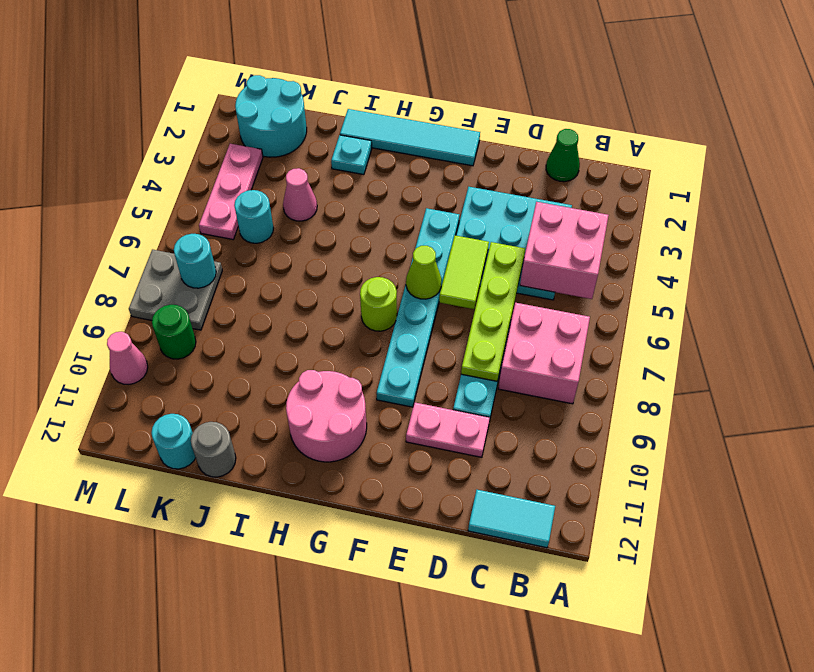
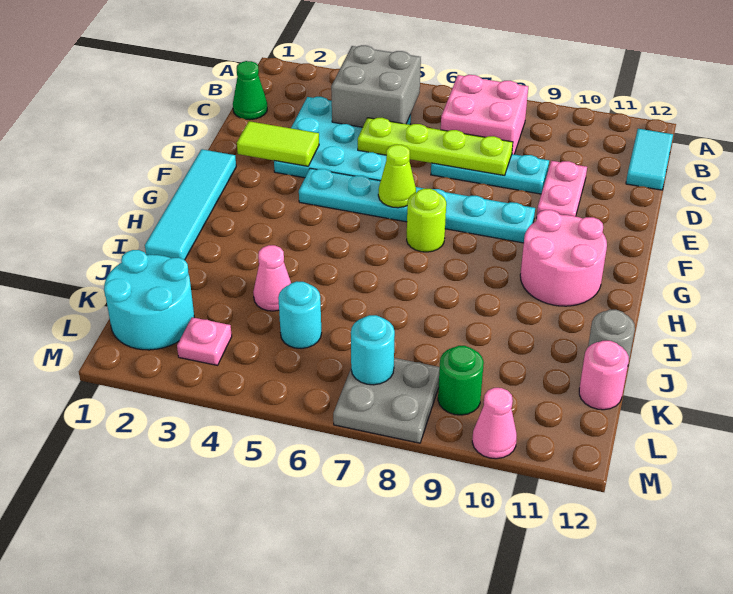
pink brick B4:C5 level 2 -> grey brick B4:C5 level 2
lime tile E5:E6 level 2 -> lime tile E2:E3 level 2
cyan plate I2 level 1 -> none
cyan round brick K12 level 1 -> pink round brick K12 level 1
pink plate L3:L5 level 1 -> pink plate L3 level 1

